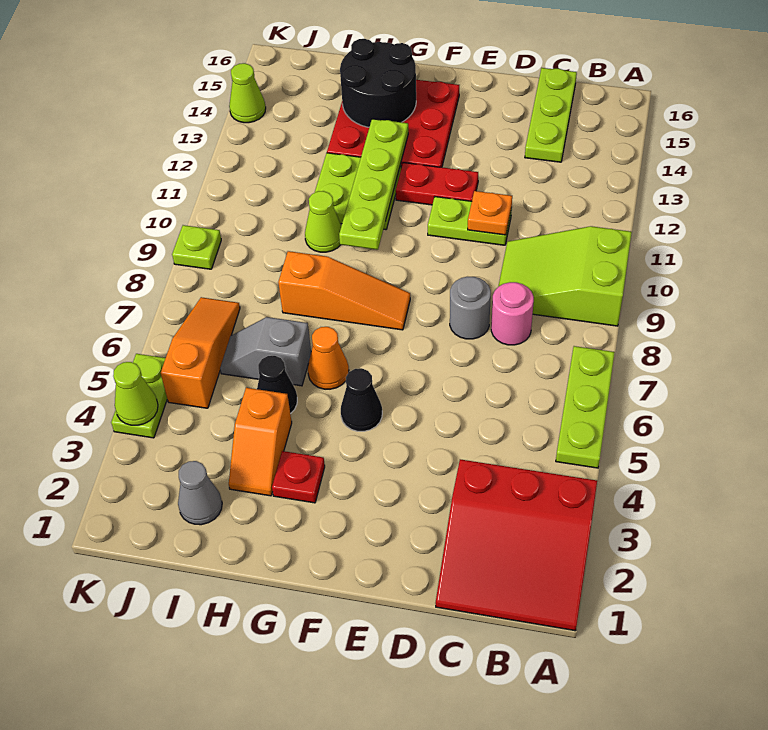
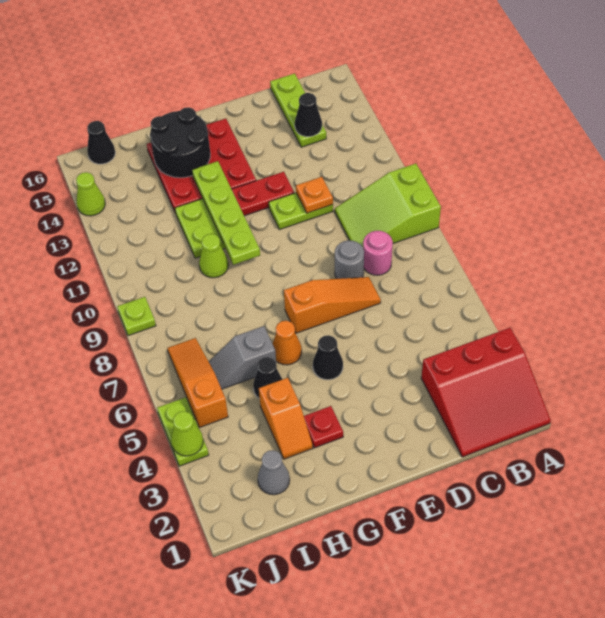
lime plate A5:A7 level 1 -> none
none -> black cone C14 level 2
orange slope F8:H8 level 1 top H -> orange slope D7:F7 level 1 top F
none -> black cone J16 level 1

